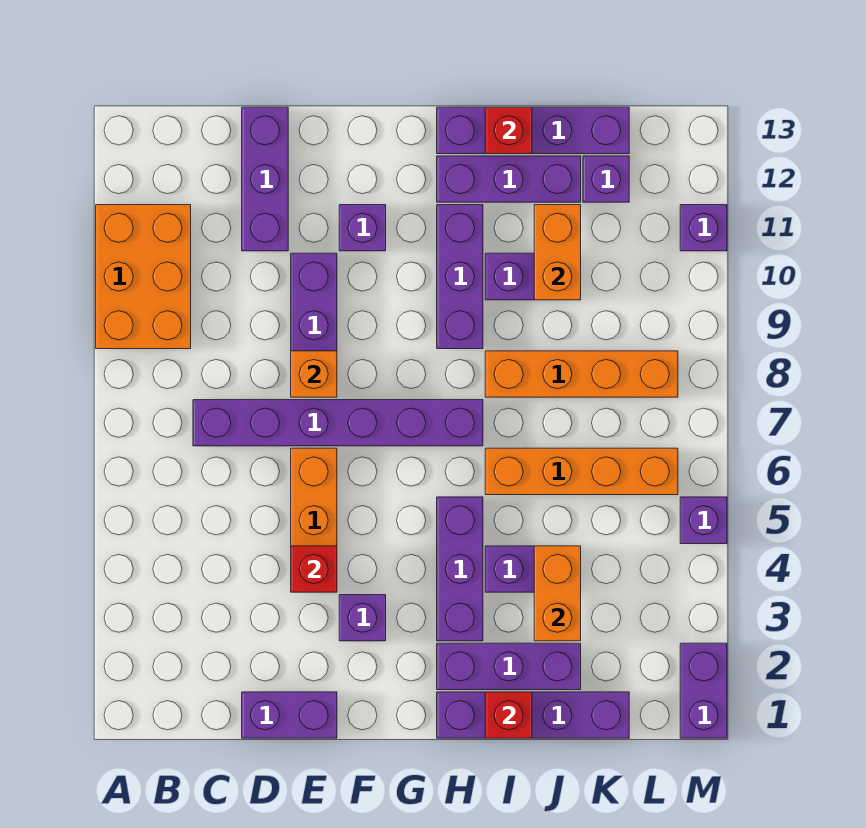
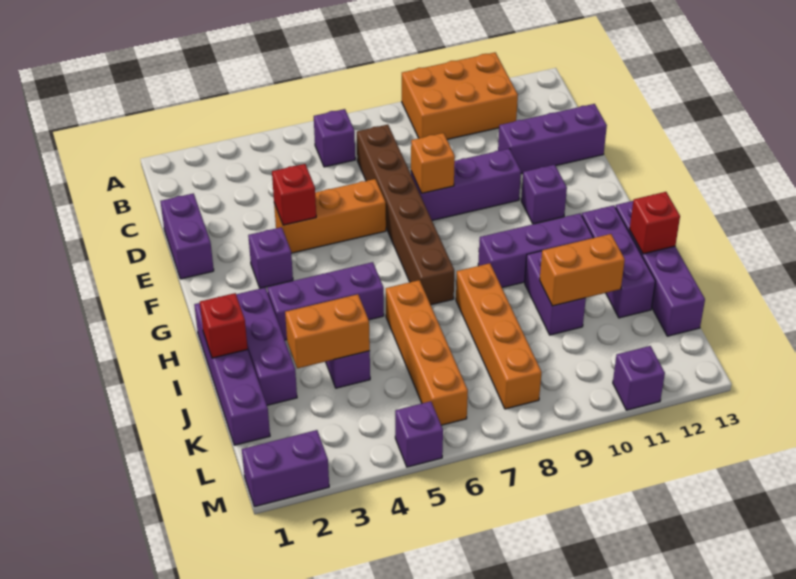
purple brick C7:H7 level 1 -> brown brick C7:H7 level 1
purple brick K12 level 1 -> purple brick B6 level 1

